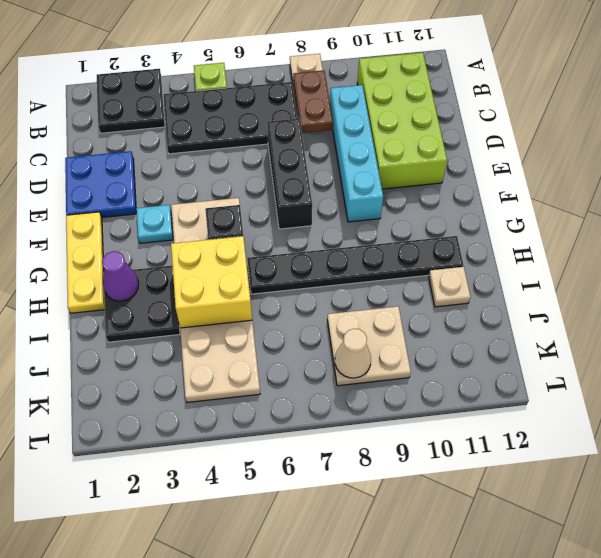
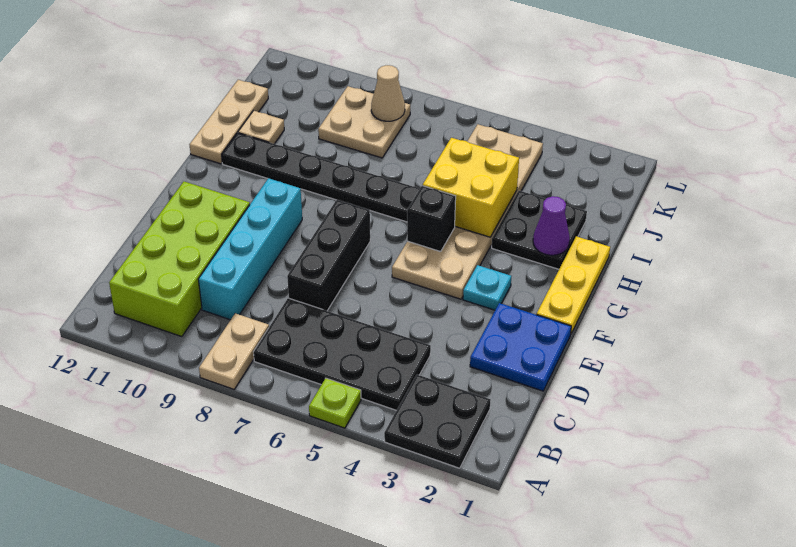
brown plate B8:C8 level 2 -> none
none -> tan plate H12:J12 level 1

